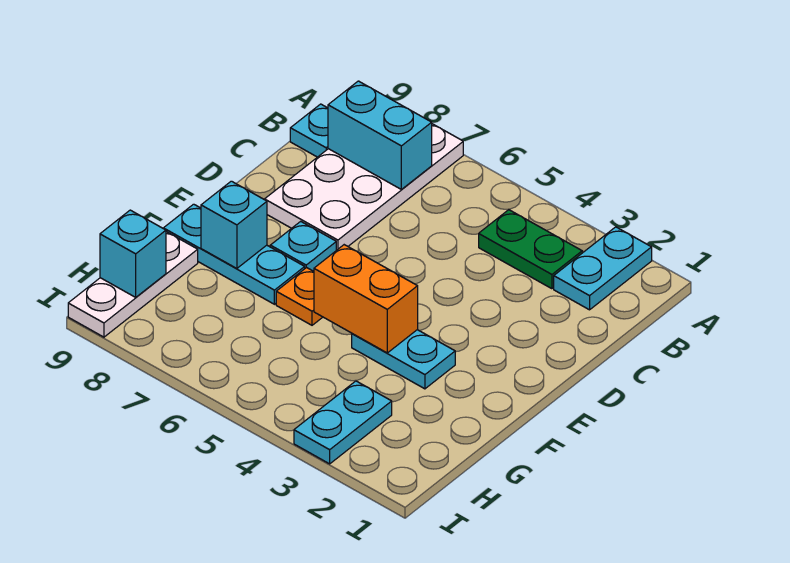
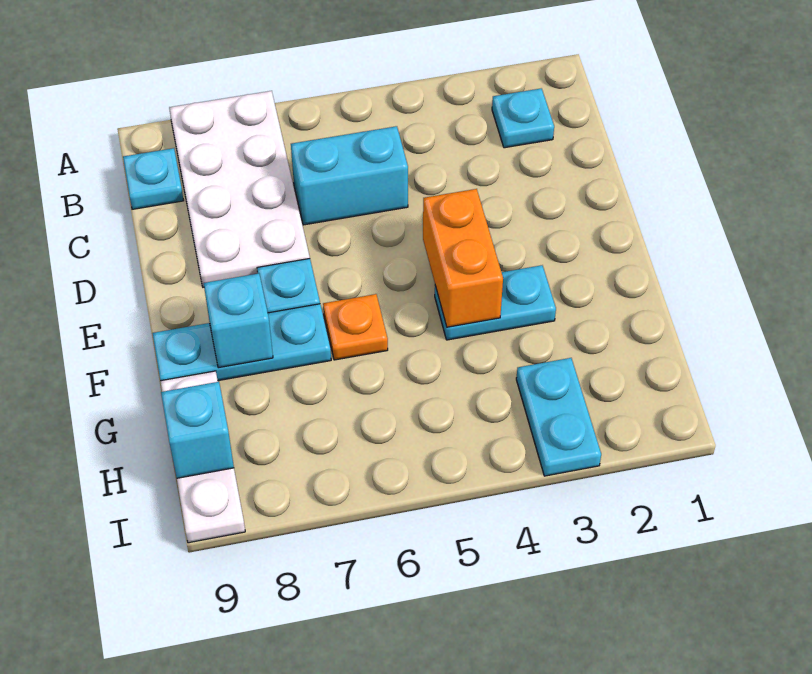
cyan plate A2:B2 level 1 -> cyan plate B2 level 1
green plate B3:B4 level 1 -> none
cyan brick B7:B8 level 2 -> cyan brick C5:C6 level 1
orange brick F4:F5 level 2 -> orange brick E4:F4 level 2

